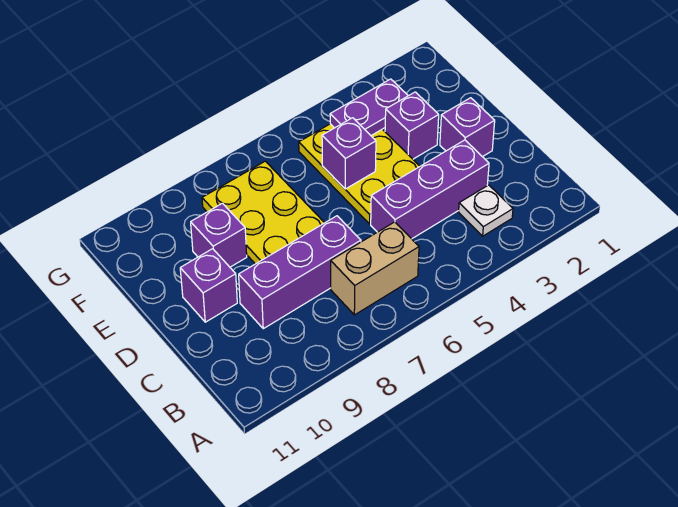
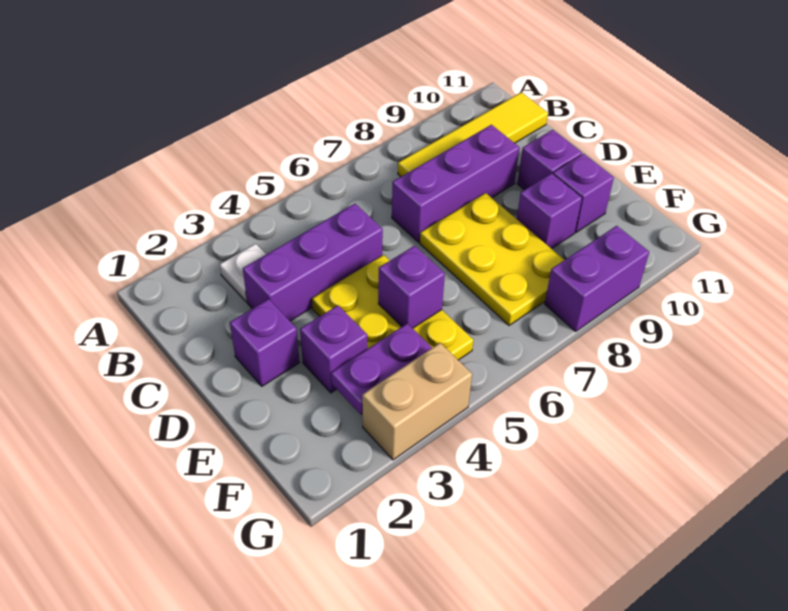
tan brick B6:B7 level 1 -> tan brick G3:G4 level 1
none -> yellow tile B8:B11 level 1
none -> purple brick E10 level 1
none -> purple brick G8:G9 level 1

